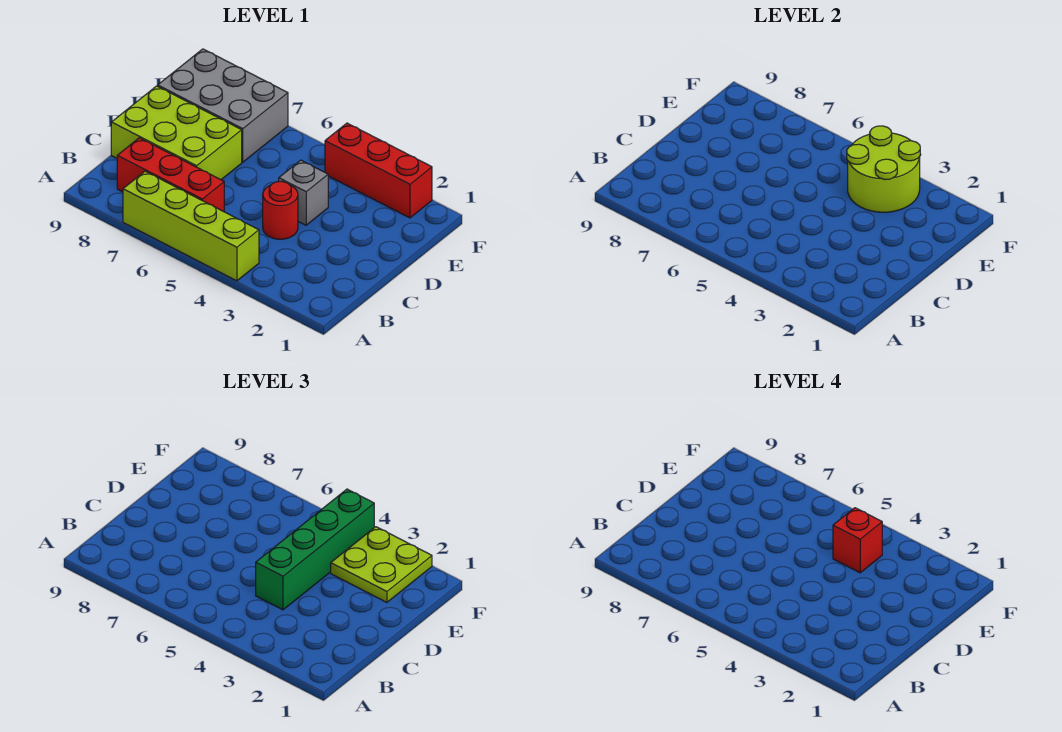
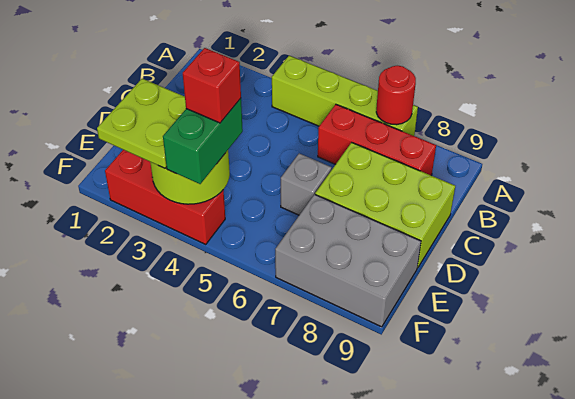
red round brick C4 level 1 -> red round brick A7 level 2
green brick C4:F4 level 3 -> green brick E4:F4 level 3
grey brick D4 level 1 -> grey brick D6 level 1

